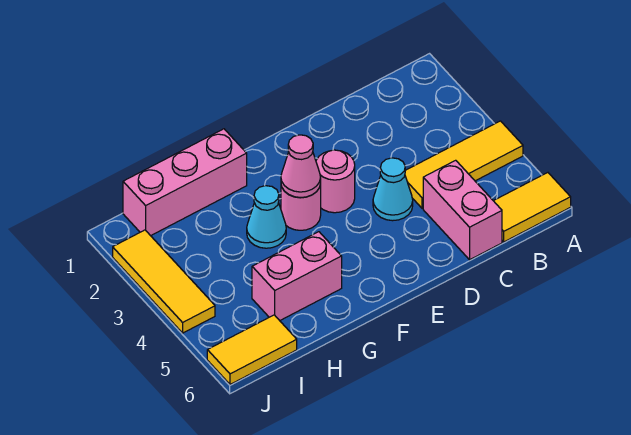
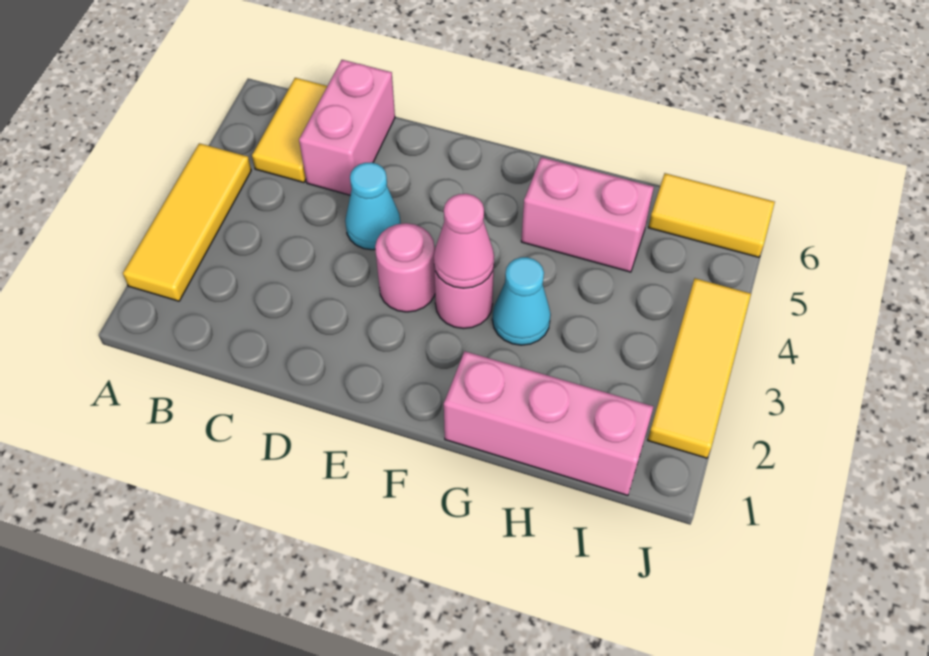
yellow tile A4:C4 level 1 -> yellow tile A2:A4 level 1
yellow tile A6:B6 level 1 -> yellow tile B5:B6 level 1

